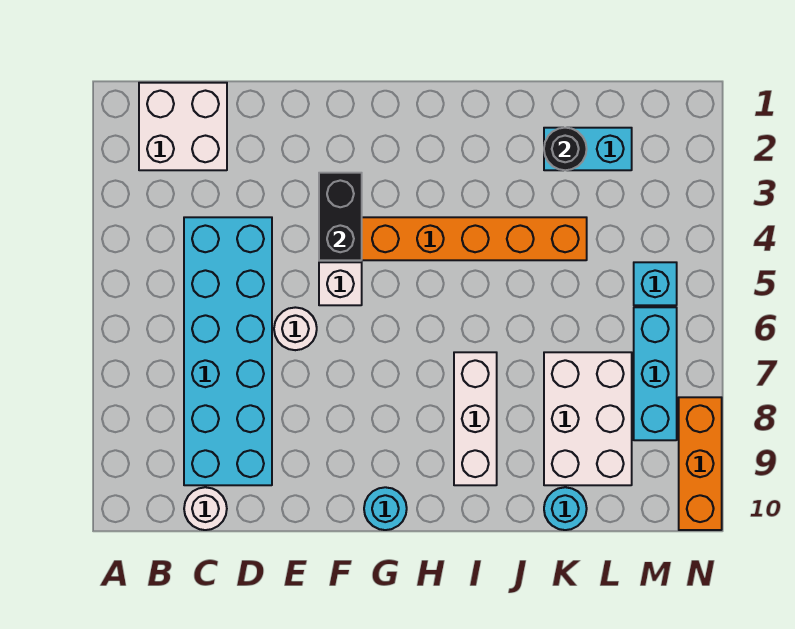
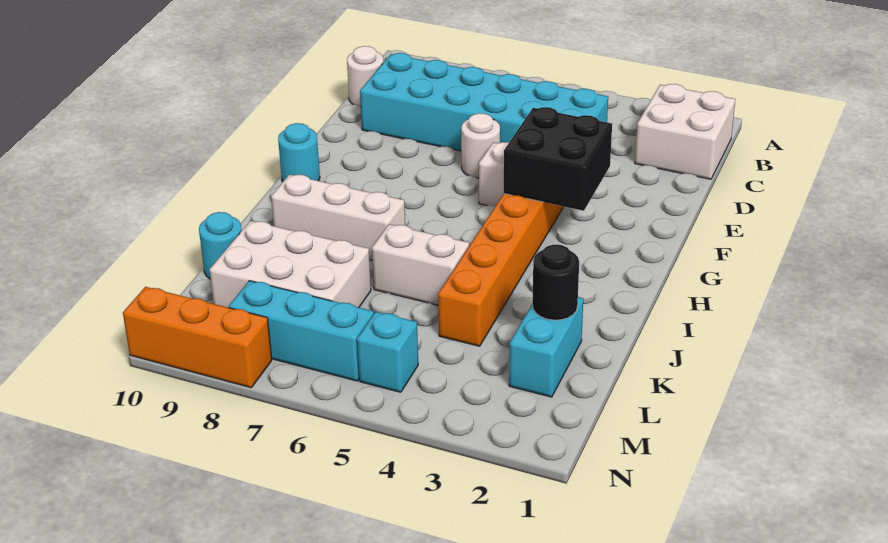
black brick F3:F4 level 2 -> black brick F3:G4 level 2
none -> white brick J5:J6 level 1

